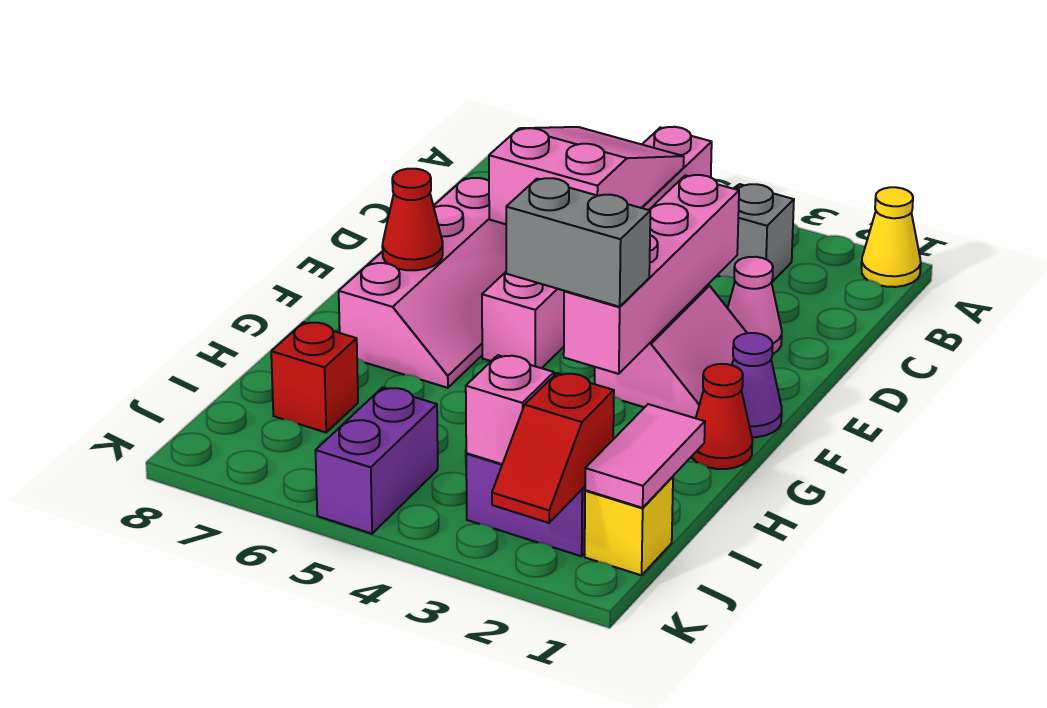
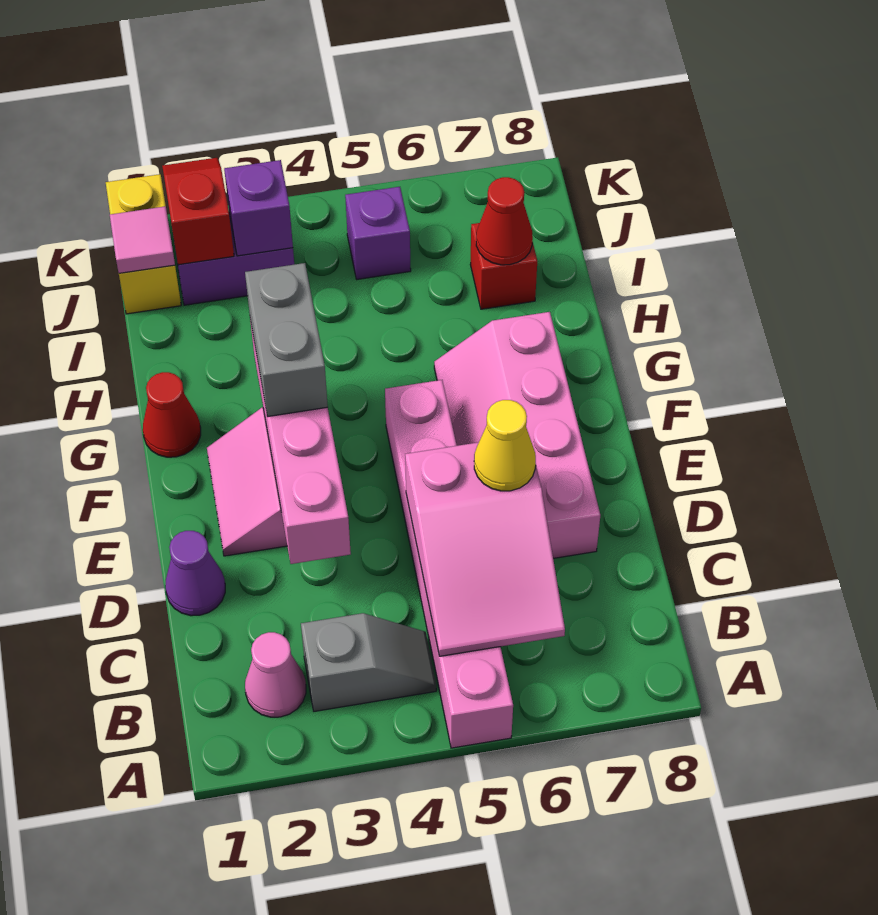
yellow cone A1 level 1 -> yellow cone D6 level 3
pink cone D2 level 1 -> pink cone B2 level 1
purple cone F1 level 1 -> purple cone D1 level 1
red cone F7 level 2 -> red cone I7 level 2
grey brick G3:G4 level 3 -> grey brick F3:G3 level 3
pink tile I1:J1 level 2 -> pink tile J1 level 2
yellow brick J1 level 1 -> yellow brick J1:K1 level 1
pink brick J3 level 2 -> purple brick J3 level 2
purple brick J5:K5 level 1 -> purple brick J5 level 1

